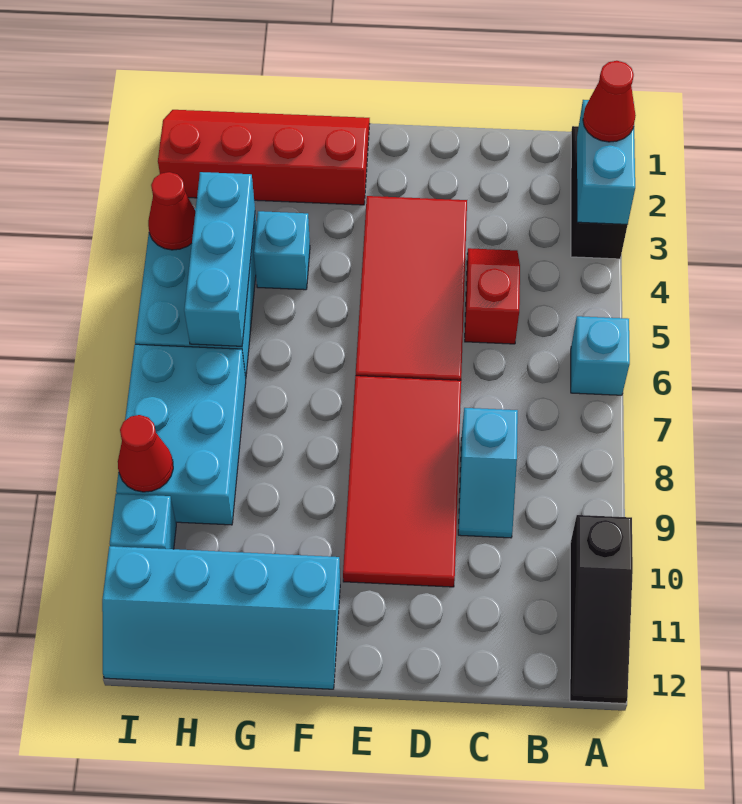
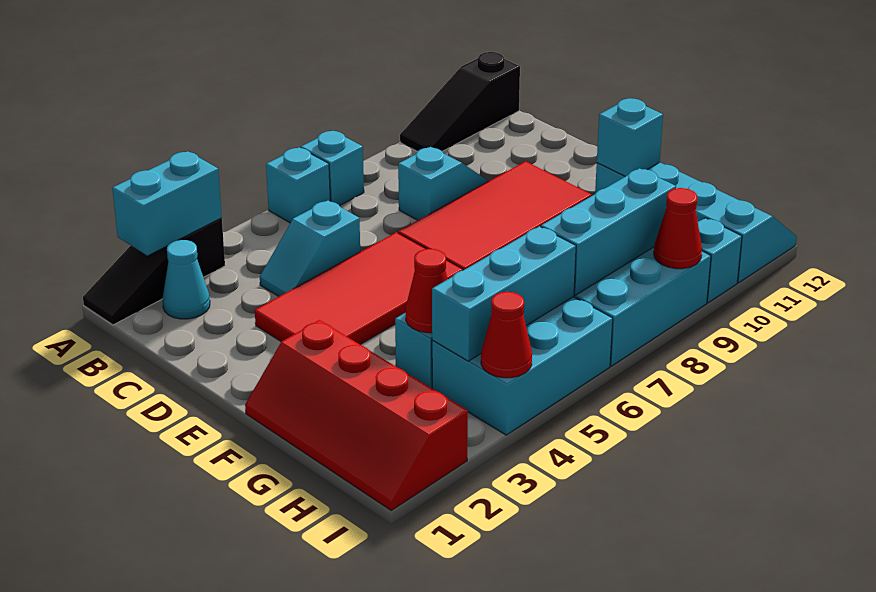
red cone A2 level 3 -> red cone G4 level 2
none -> cyan brick A7 level 1
black slope A10:A12 level 1 top 10 -> black slope A10:A12 level 1 top 12
none -> cyan cone B2 level 1
red slope C4:C5 level 1 top 5 -> cyan slope C4:C5 level 1 top 5
none -> cyan brick F11 level 2
none -> cyan brick H7:H9 level 2

